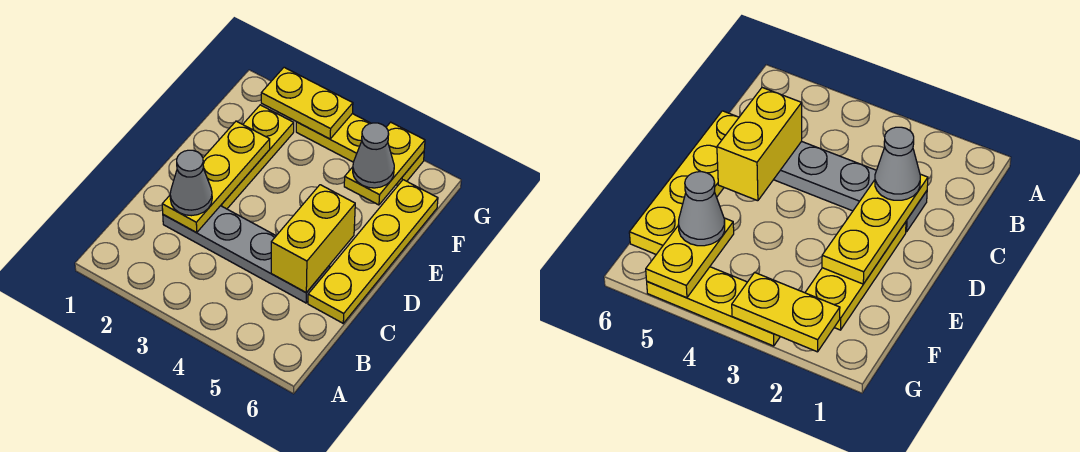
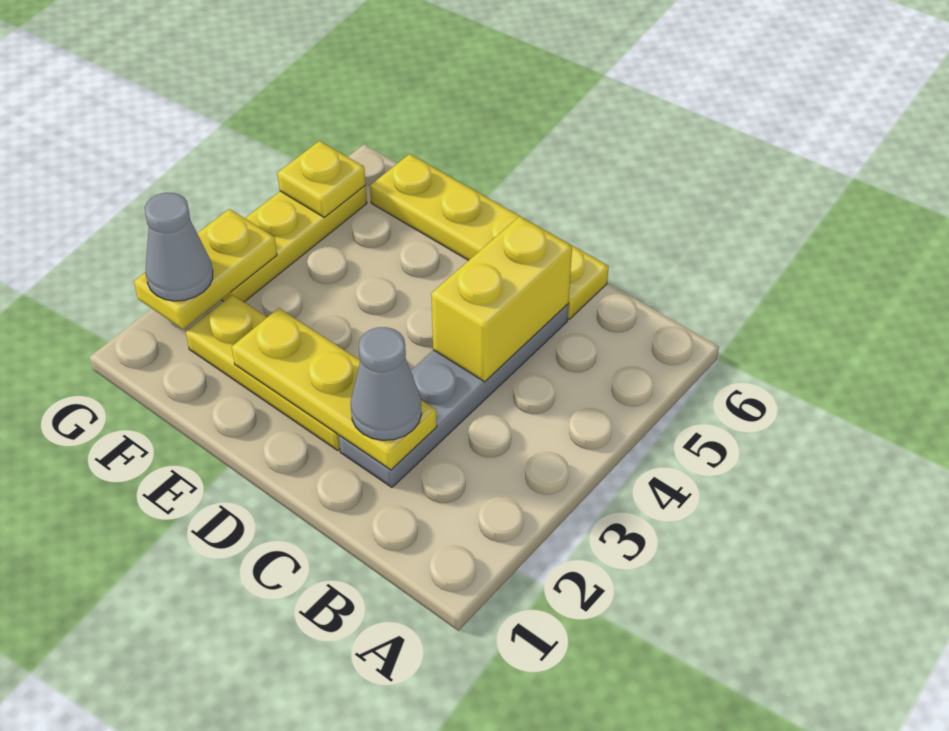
yellow brick C5:D5 level 2 -> yellow brick C4:C5 level 2
yellow plate F5:G5 level 2 -> yellow plate G5 level 2
grey cone F5 level 3 -> grey cone G2 level 3

